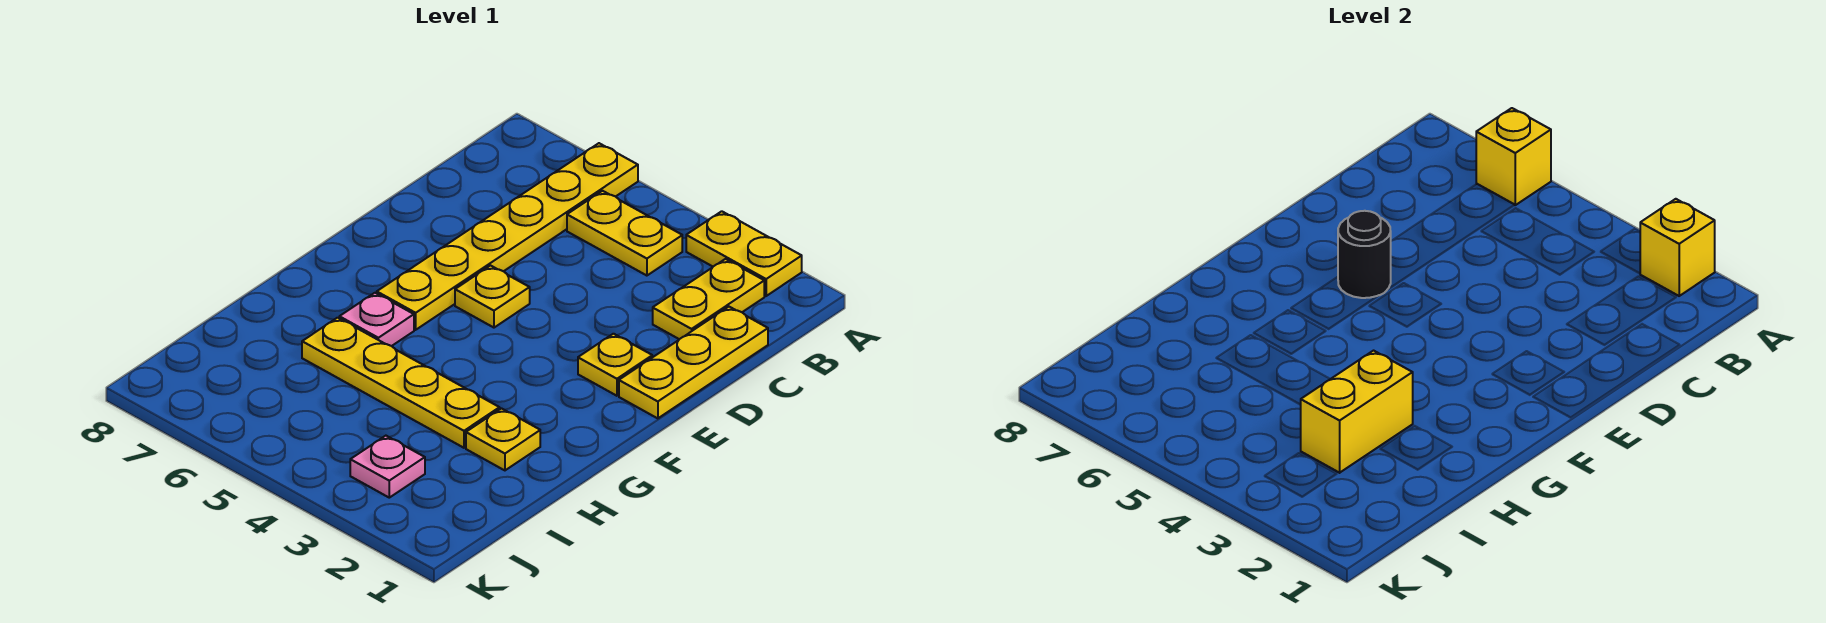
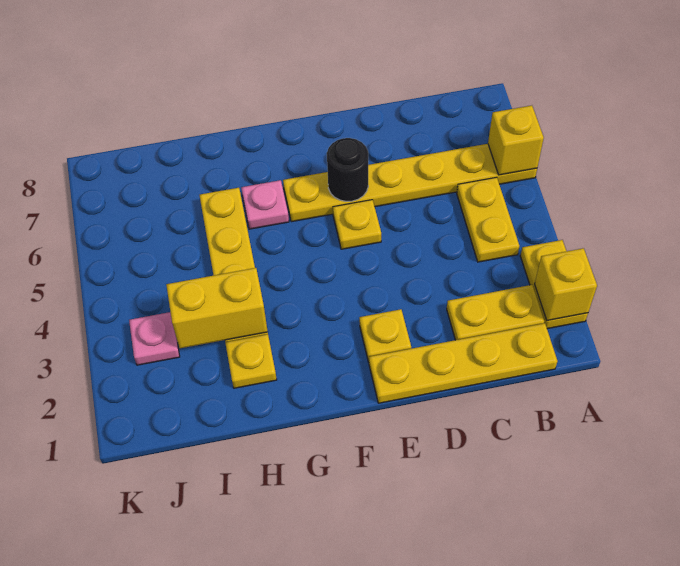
yellow plate C1:E1 level 1 -> yellow plate B1:E1 level 1

